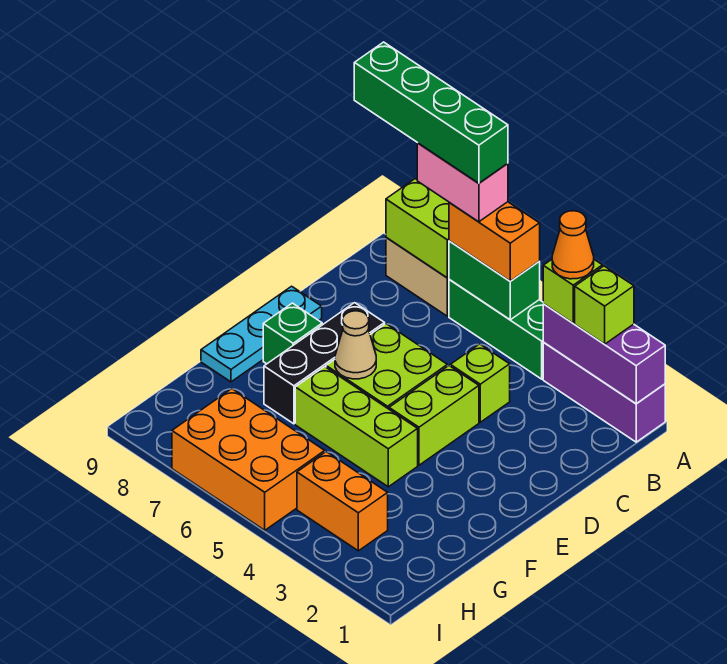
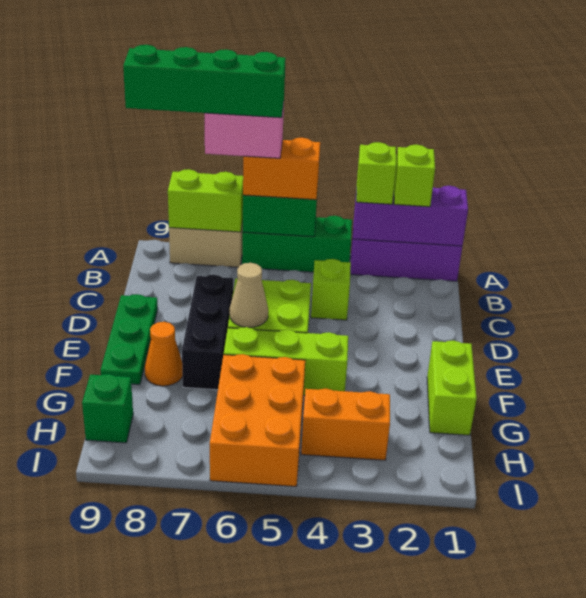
orange cone A3 level 4 -> orange cone F8 level 1
lime brick D4:E4 level 1 -> lime brick F1:G1 level 1
cyan plate D9:F9 level 1 -> green plate D9:F9 level 1
green brick E8 level 1 -> green brick H9 level 1
orange brick H5:I7 level 1 -> orange brick G5:I6 level 1

